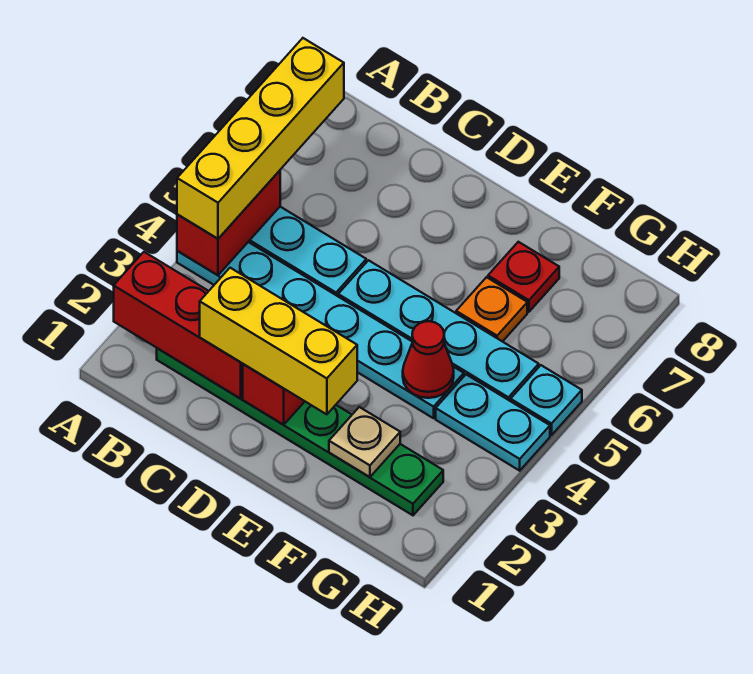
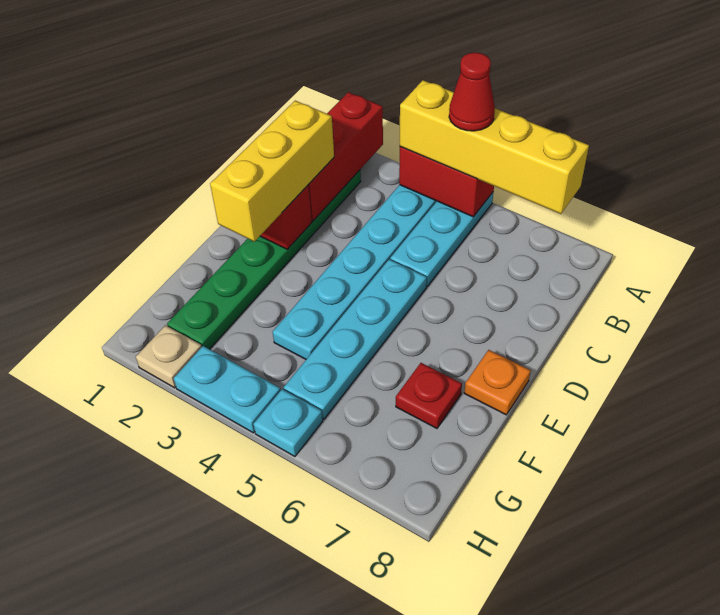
tan plate F2 level 2 -> tan plate H2 level 1
red cone F4 level 2 -> red cone A5 level 4
orange plate F6 level 1 -> orange plate E8 level 1
cyan plate G4:H4 level 1 -> cyan plate H3:H4 level 1

